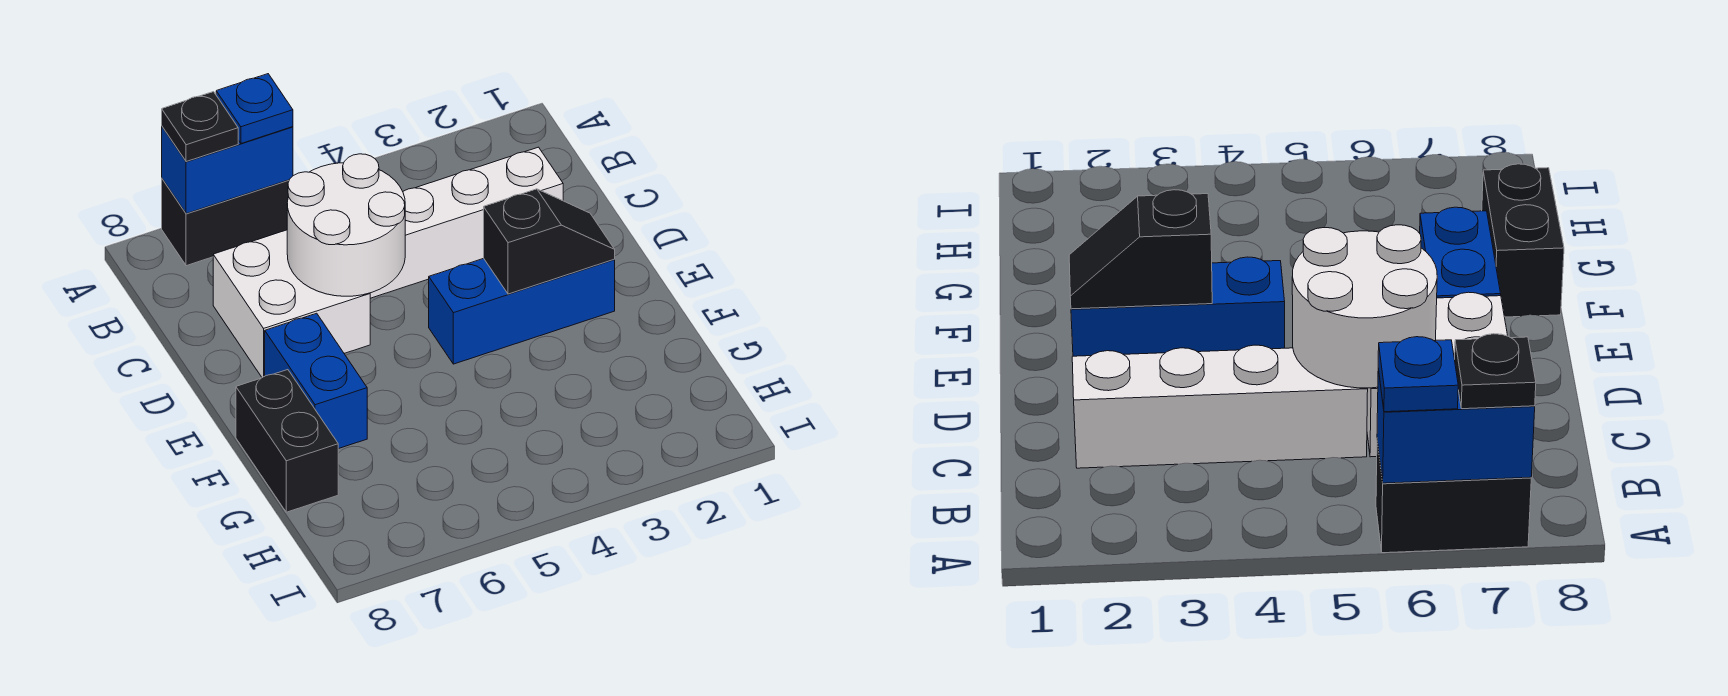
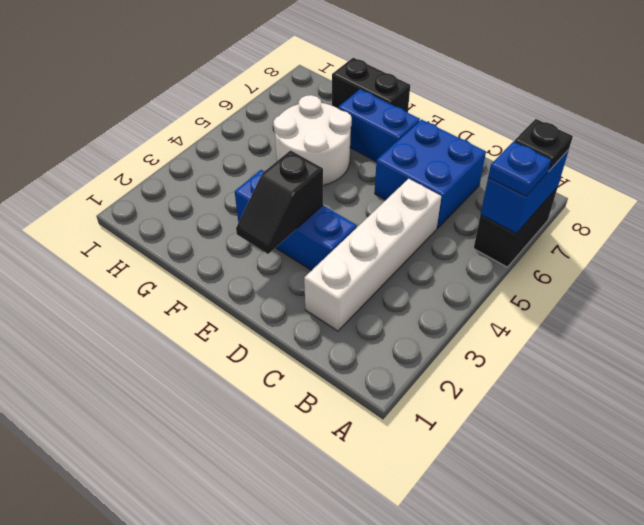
white round brick C5:D6 level 2 -> white round brick F5:G6 level 1
white brick C6:D7 level 1 -> blue brick C6:D7 level 1
blue brick E2:E4 level 1 -> blue brick D3:F3 level 1

